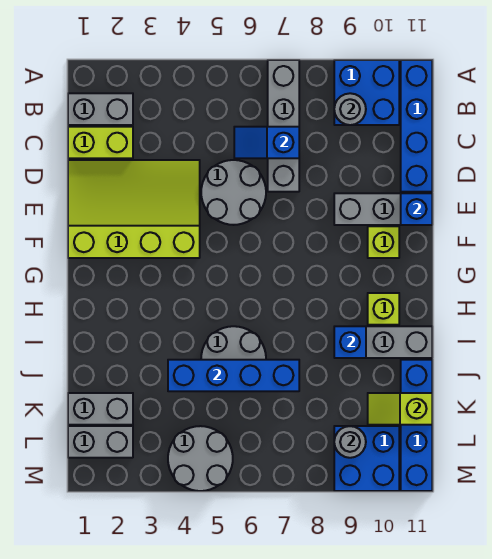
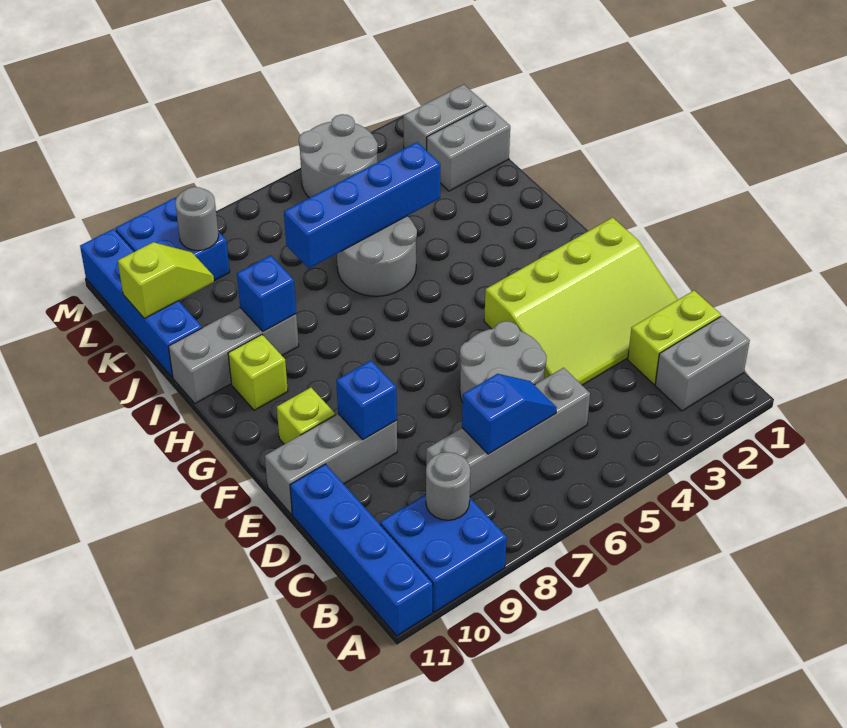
grey brick A7:D7 level 1 -> grey brick C5:C8 level 1
blue brick E11 level 2 -> blue brick E9 level 2

